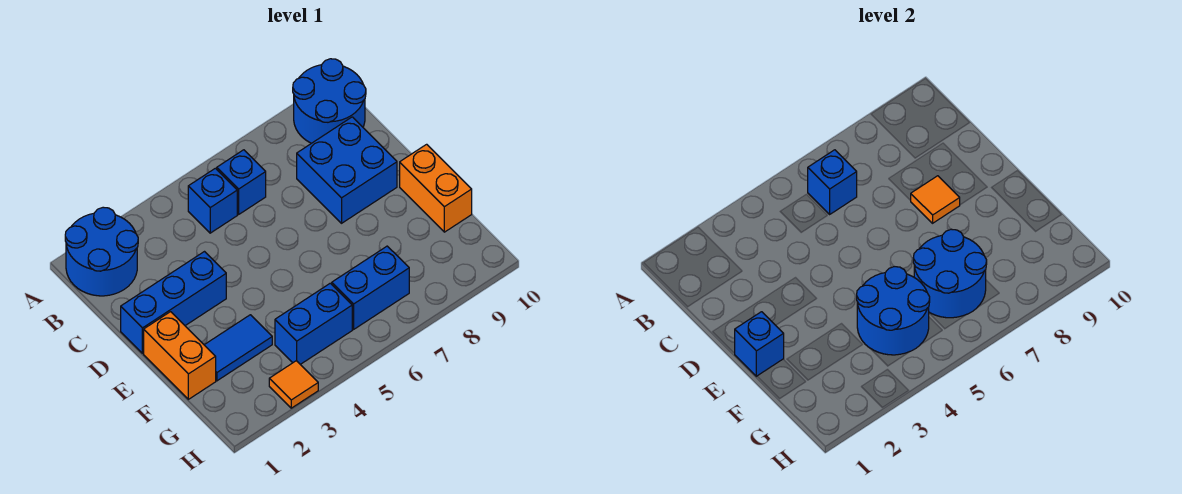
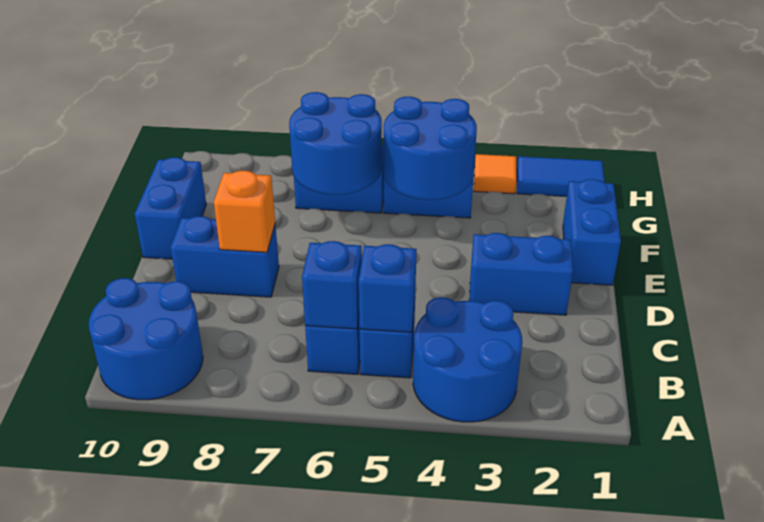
blue round brick A1:B2 level 1 -> blue round brick A3:B4 level 1
blue brick C8:D9 level 1 -> blue brick D8:D9 level 1
blue brick D1:D3 level 1 -> blue brick D2:D3 level 1
orange tile D8 level 2 -> orange brick D8 level 2
orange brick E1:F1 level 1 -> blue brick E1:F1 level 1
blue brick E1 level 2 -> blue brick B5 level 2
orange brick E10:F10 level 1 -> blue brick E10:F10 level 1
blue tile F2:F3 level 1 -> blue tile H1:H2 level 1

